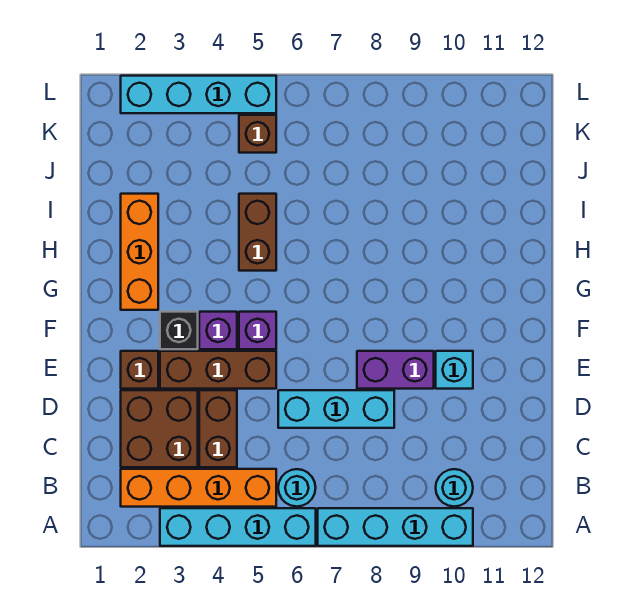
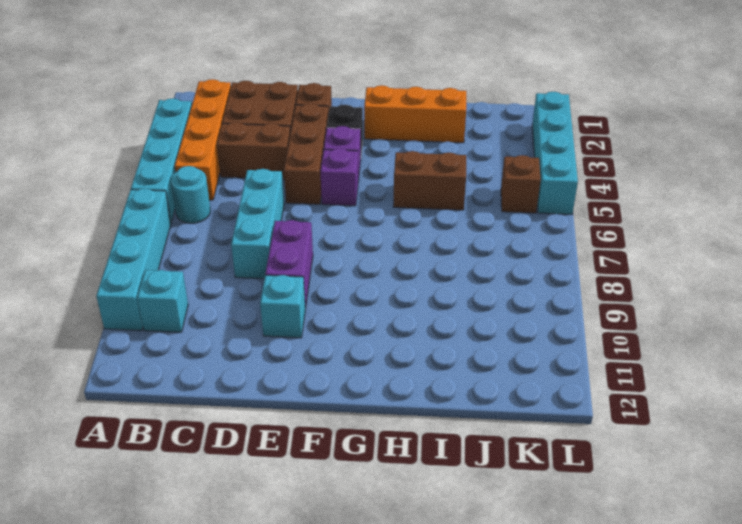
cyan round brick B10 level 1 -> cyan brick B10 level 1

